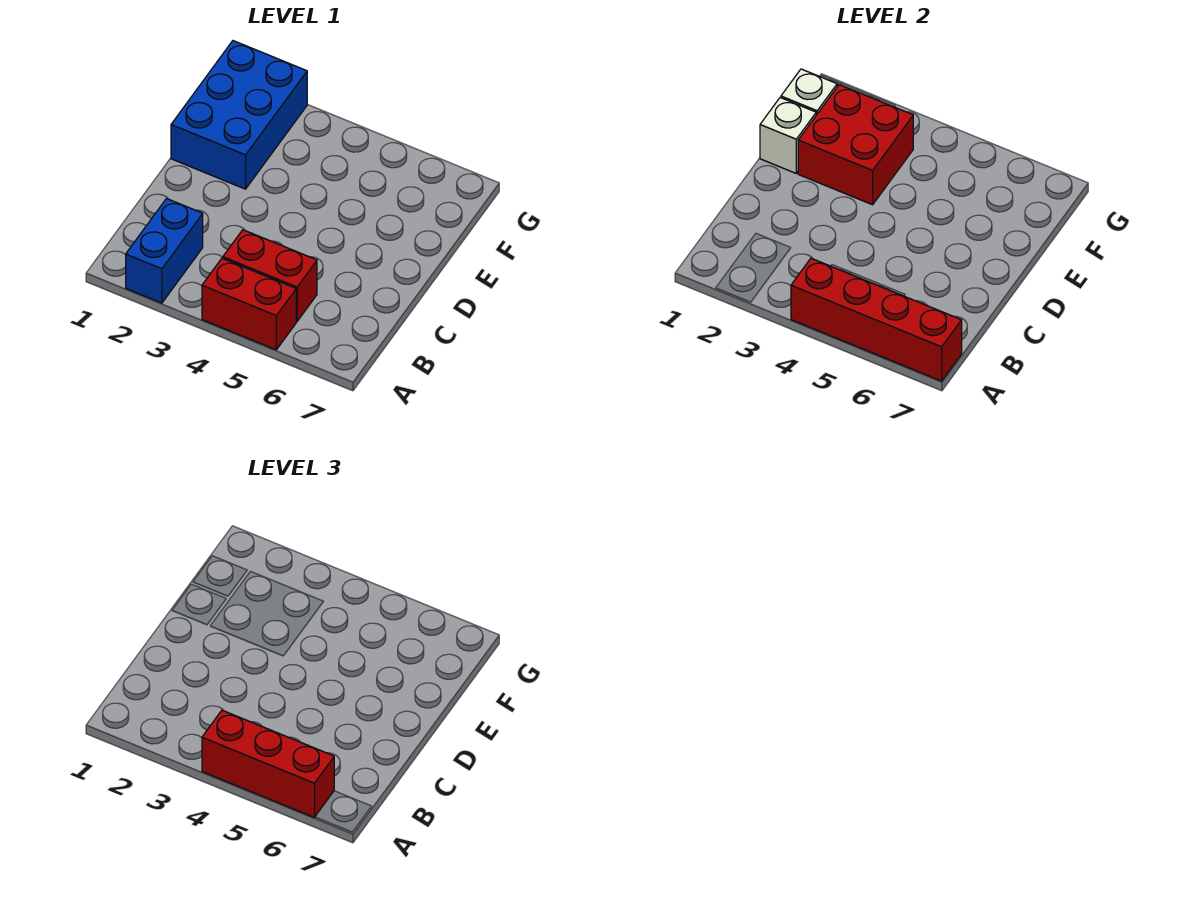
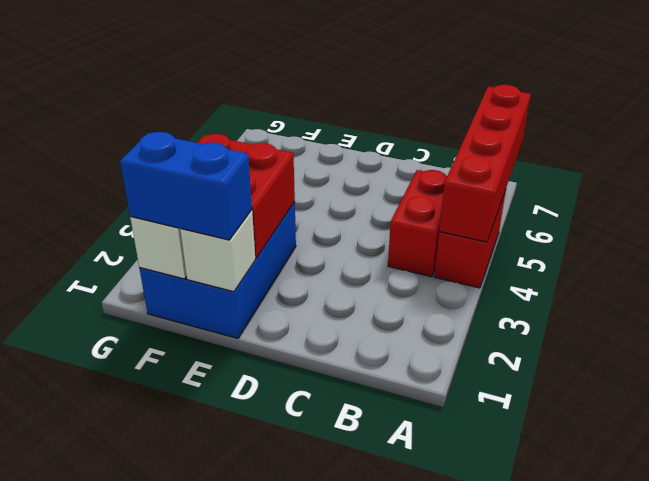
blue brick A2:B2 level 1 -> blue brick E1:F1 level 3
red brick A4:A6 level 3 -> none
blue brick E1:G2 level 1 -> blue brick E1:F3 level 1

